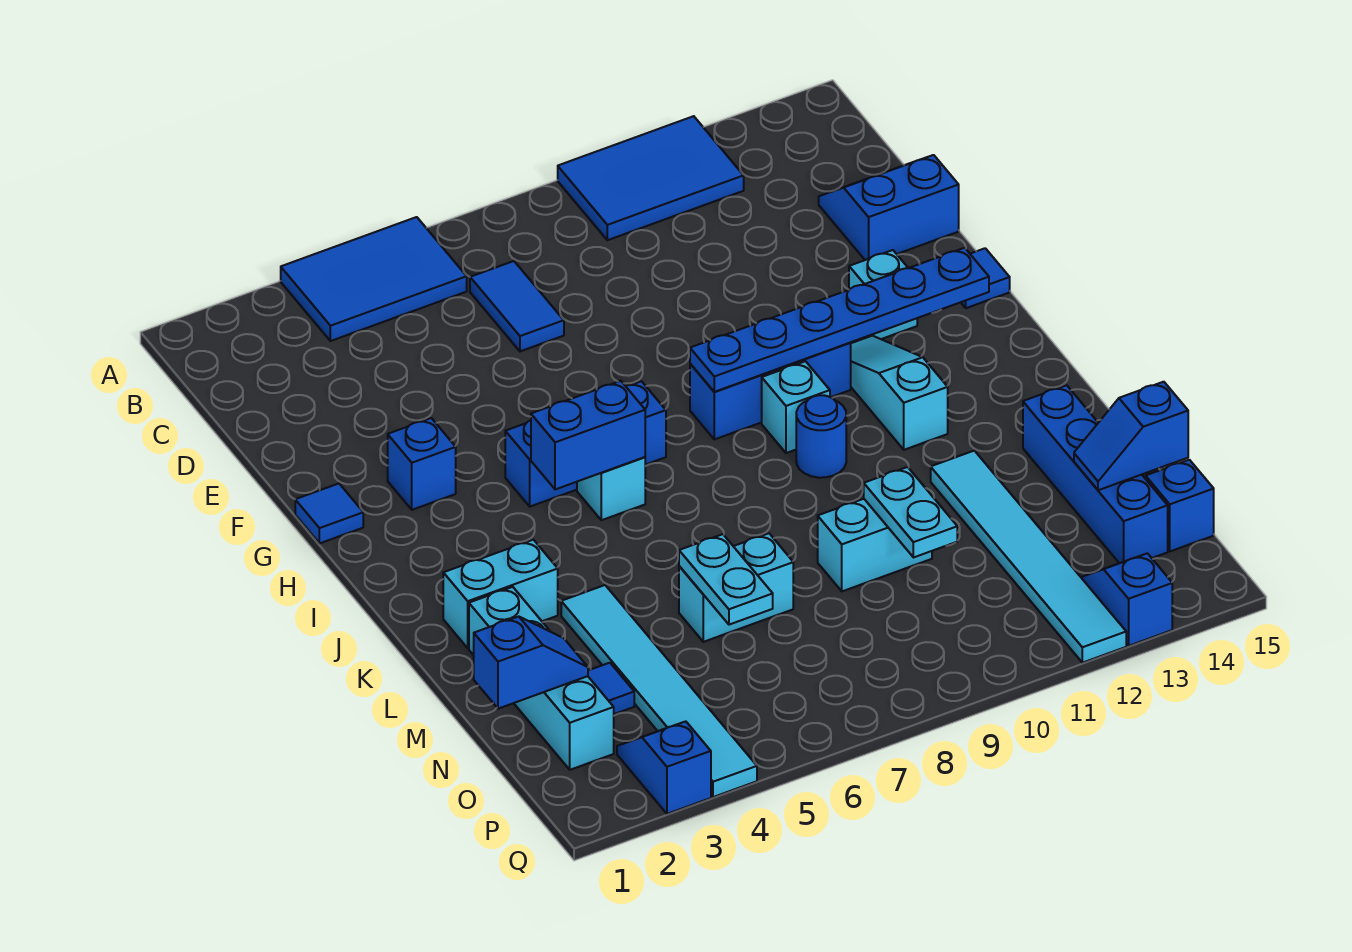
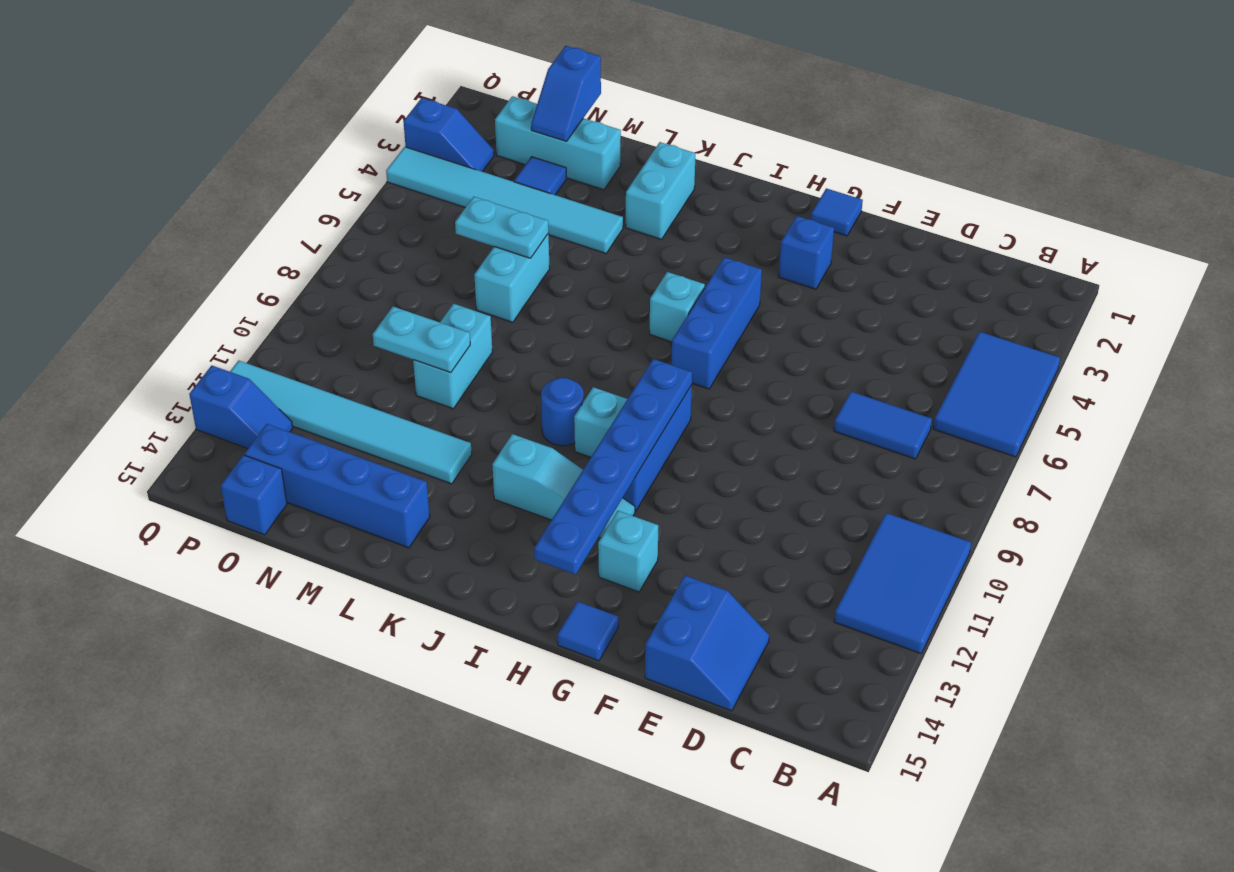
blue brick I5:I6 level 2 -> none
cyan brick L2:O2 level 1 -> cyan brick M2:O2 level 1
blue slope N14:N15 level 2 top 15 -> none

